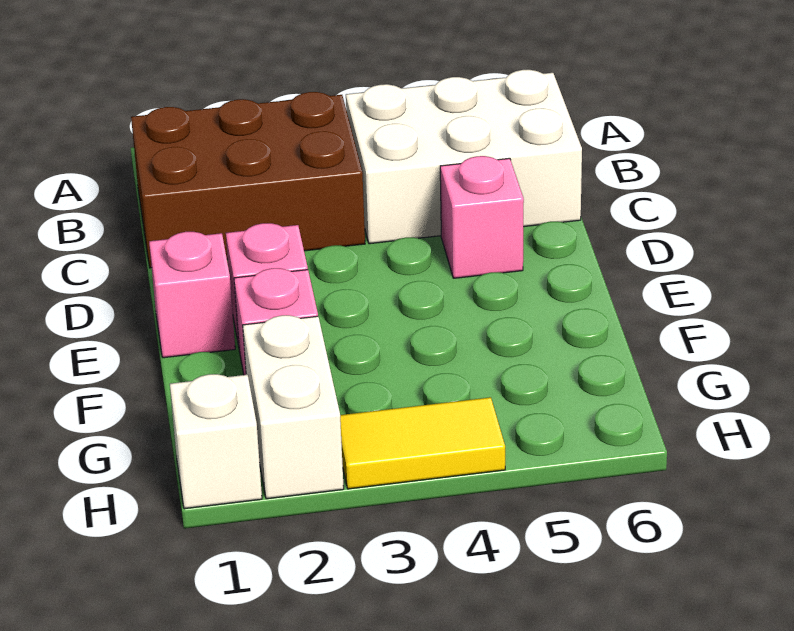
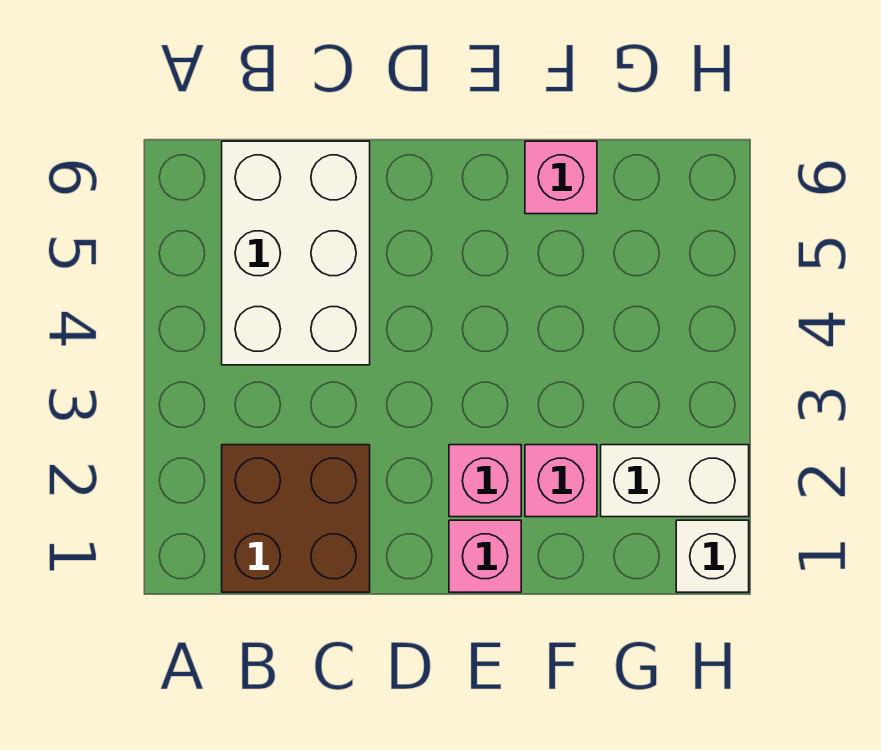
brown brick B1:C3 level 1 -> brown brick B1:C2 level 1
pink brick D5 level 1 -> pink brick F6 level 1
yellow tile H3:H4 level 1 -> none

